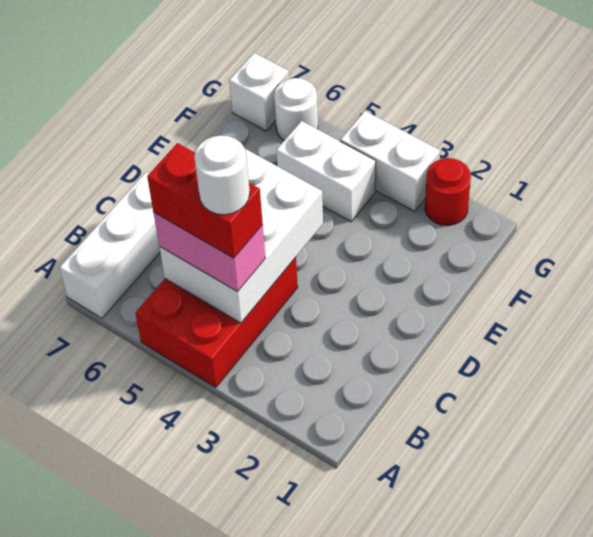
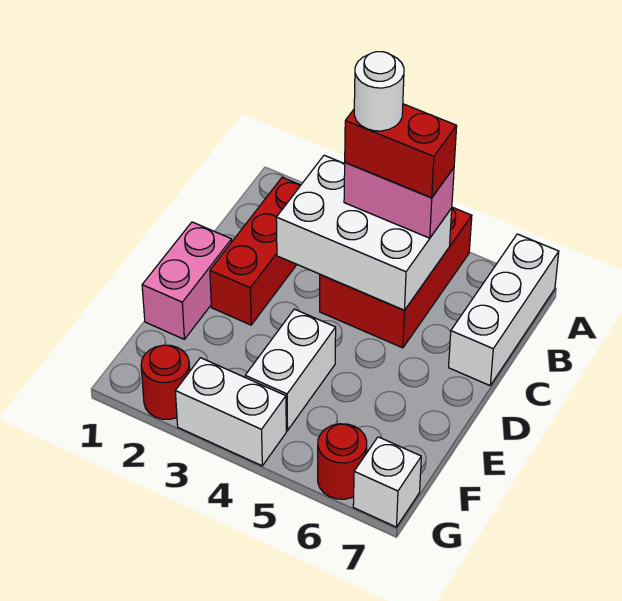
none -> red brick B2:D2 level 1
white brick B4:D5 level 2 -> white brick B3:C5 level 2
none -> pink brick D1:E1 level 1
white brick F4:F5 level 1 -> white brick E4:F4 level 1
white round brick G6 level 1 -> red round brick G6 level 1

